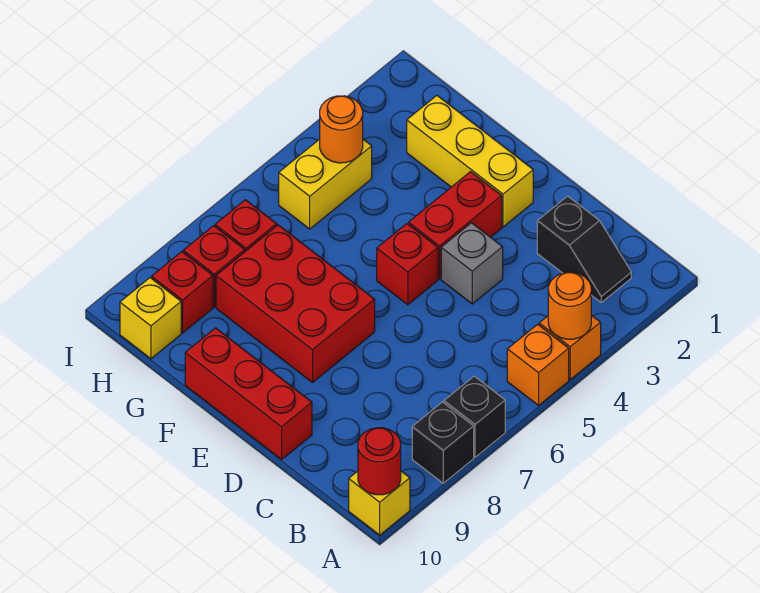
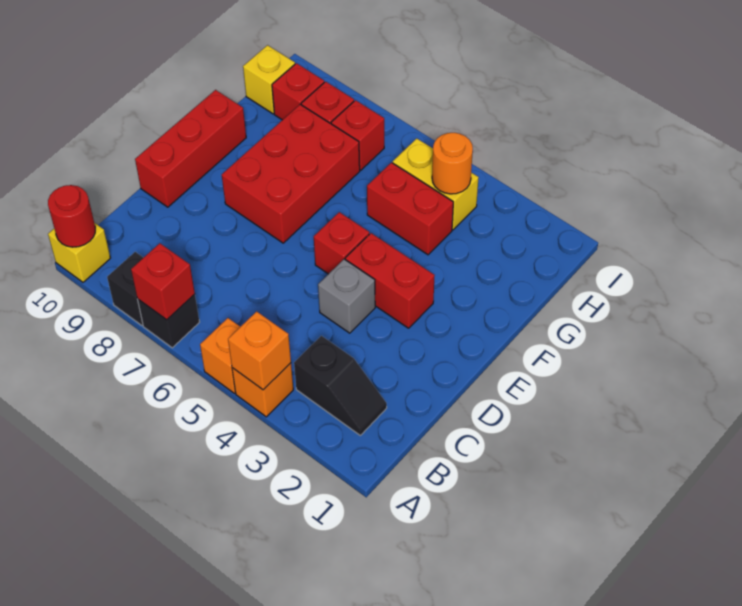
orange round brick A4 level 2 -> orange brick A4 level 2
none -> red brick A7 level 2
black slope B2:C2 level 1 top C -> black slope B2:B3 level 1 top 3
yellow brick E2:G2 level 1 -> none
none -> red brick G4:G5 level 1

